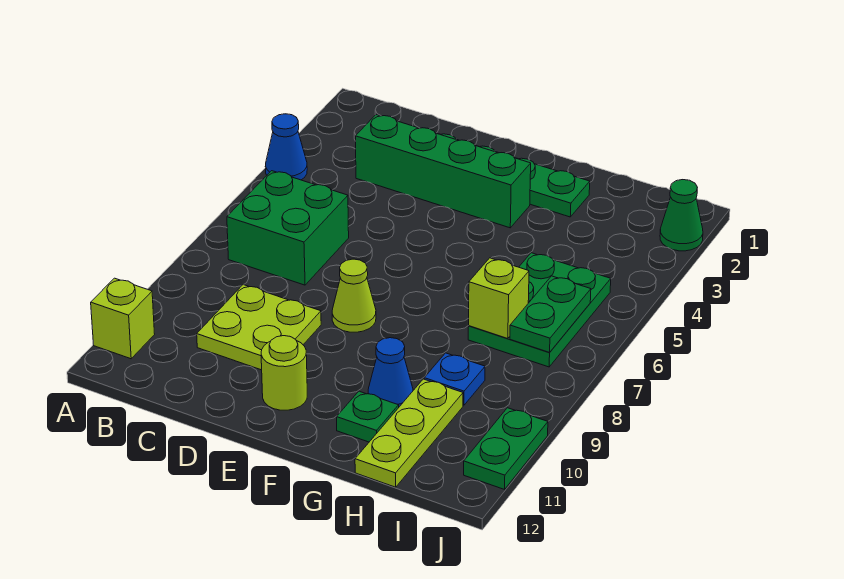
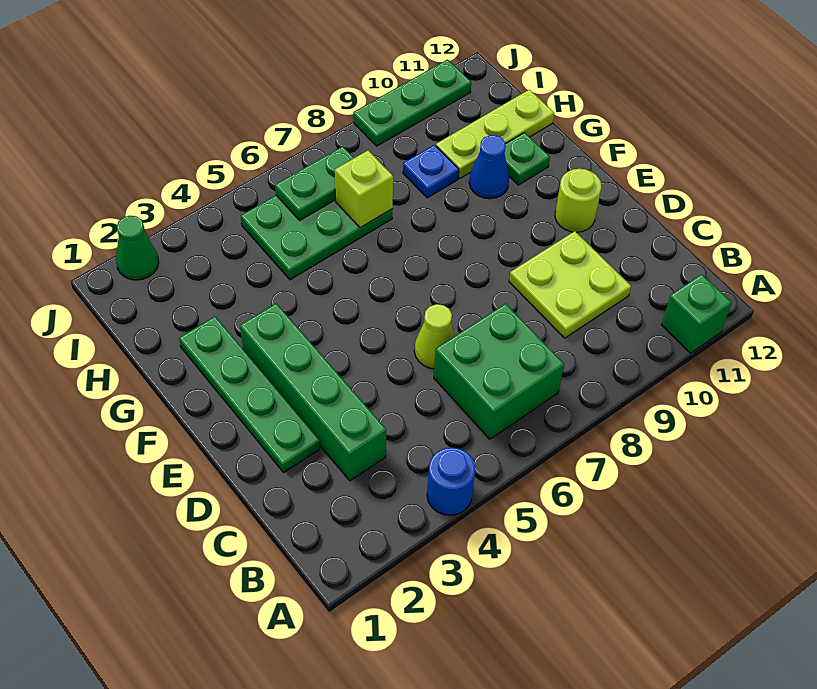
blue cone A4 level 1 -> blue round brick A4 level 1
lime brick A11 level 1 -> green brick A11 level 1
lime cone E8 level 1 -> lime cone D6 level 1
green plate J10:J11 level 1 -> green plate J9:J11 level 1

